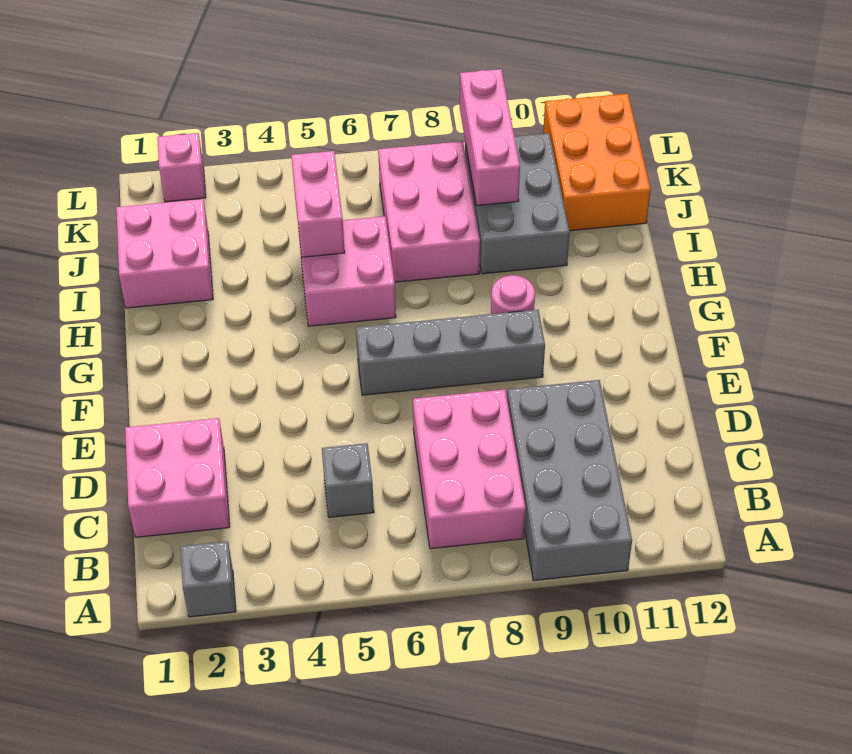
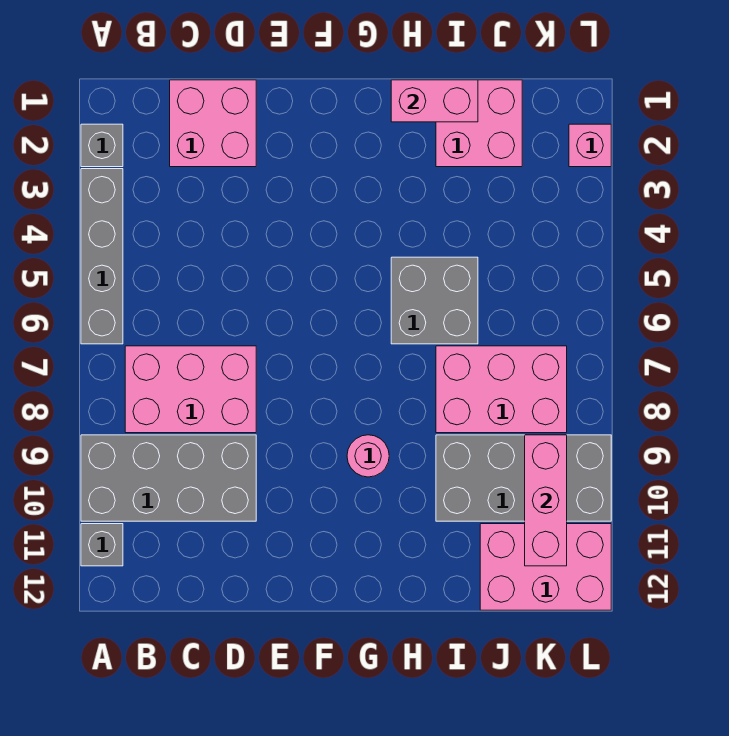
grey brick C5 level 1 -> grey brick A11 level 1
grey brick F6:F9 level 1 -> grey brick A3:A6 level 1
pink brick H5:I6 level 1 -> grey brick H5:I6 level 1
pink brick I5:J5 level 2 -> pink brick H1:I1 level 2
grey brick I9:K10 level 1 -> grey brick I9:L10 level 1
pink brick J9:L9 level 2 -> pink brick K9:K11 level 2
orange brick J11:L12 level 1 -> pink brick J11:L12 level 1

